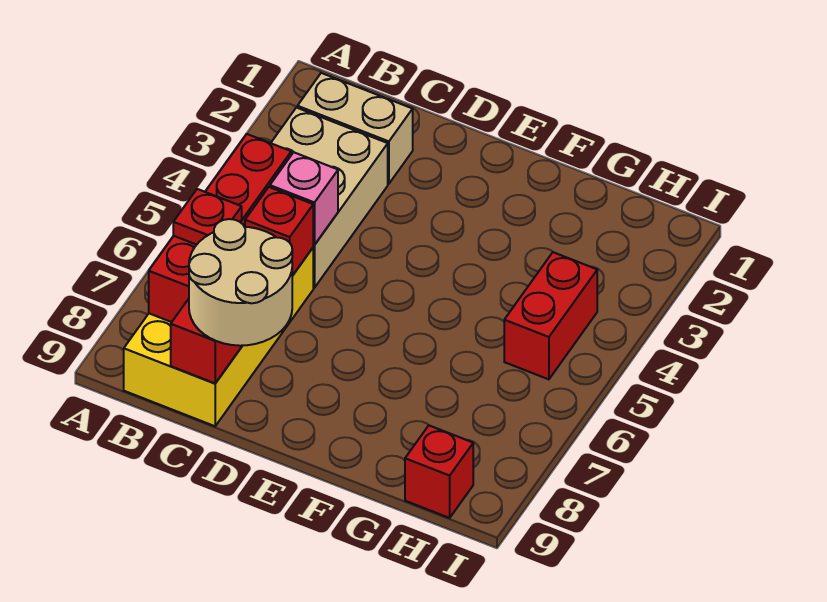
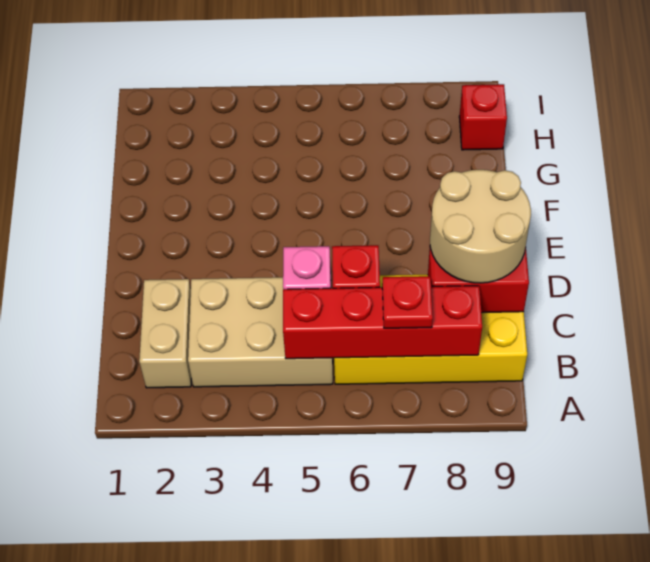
red brick H4:H5 level 1 -> none

